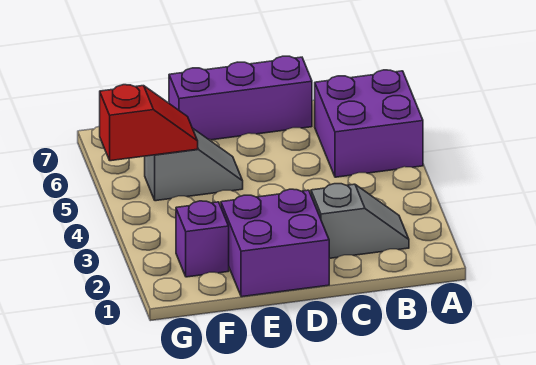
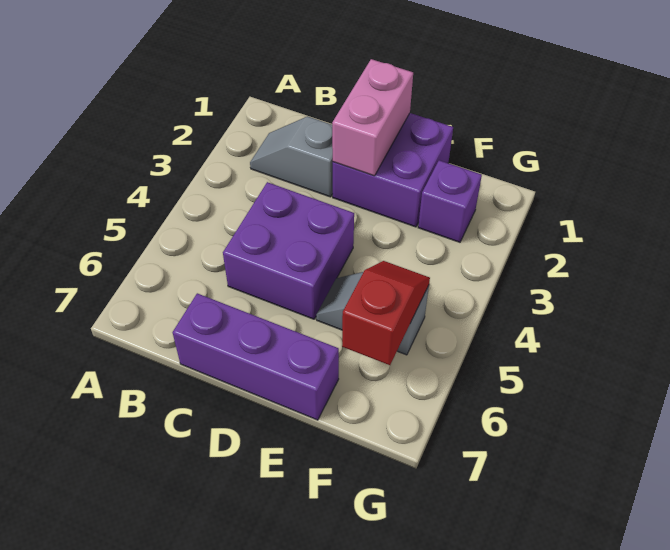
purple brick A5:B6 level 1 -> purple brick C4:D5 level 1
none -> pink brick D1:D2 level 2
red slope F5:G5 level 2 top G -> red slope F5:F6 level 2 top 6

